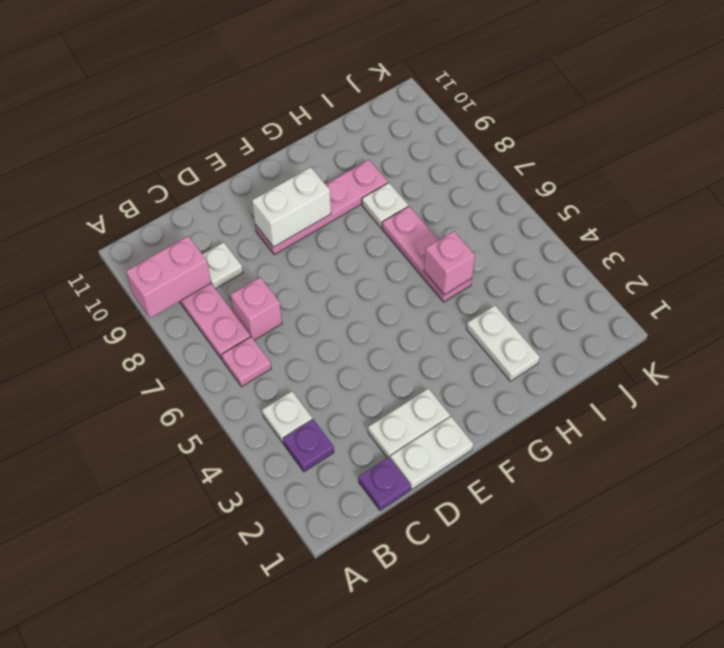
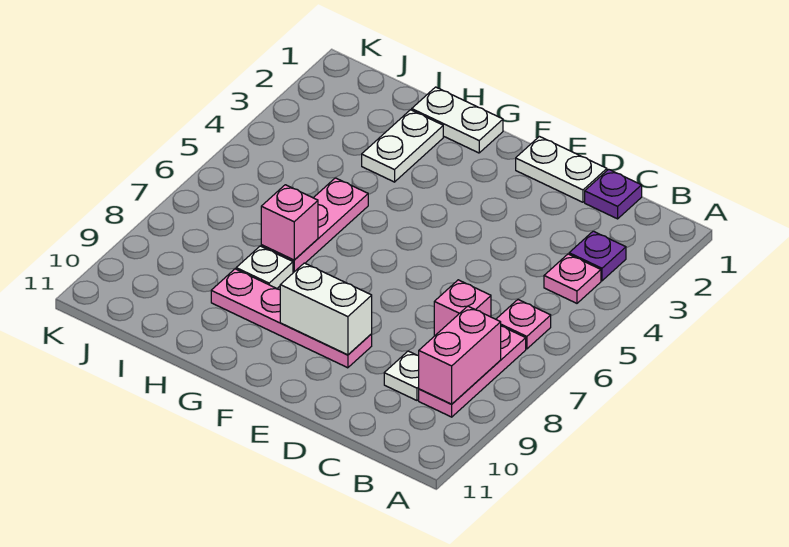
pink brick A9:B9 level 2 -> pink brick B8:B9 level 2
white plate B4 level 1 -> pink plate B4 level 1
white plate D2:E2 level 1 -> white plate G1:H1 level 1
pink brick H5 level 2 -> pink brick H7 level 2

